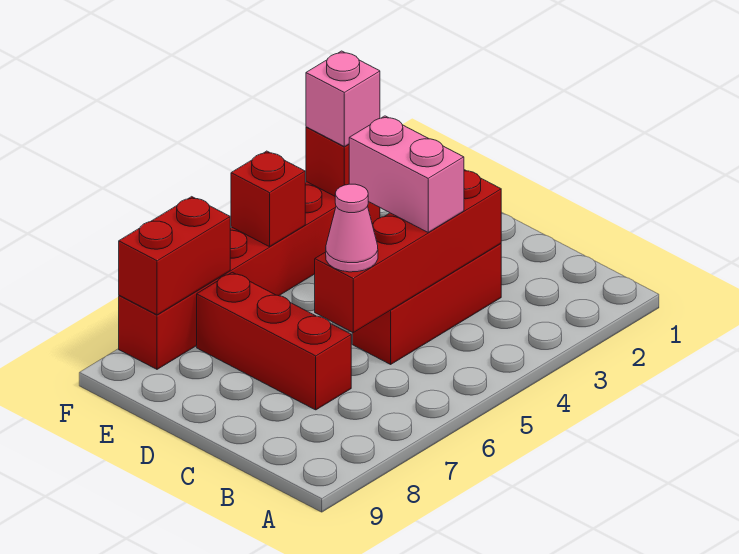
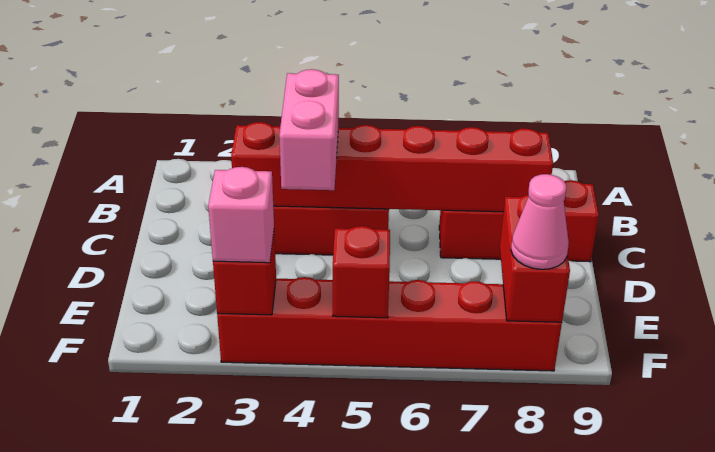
red brick C3:C6 level 2 -> red brick C3:C8 level 2
pink cone C6 level 3 -> pink cone F8 level 3
red brick C7:E7 level 1 -> red brick C7:C9 level 1
red brick F7:F8 level 2 -> red brick E8:F8 level 2

